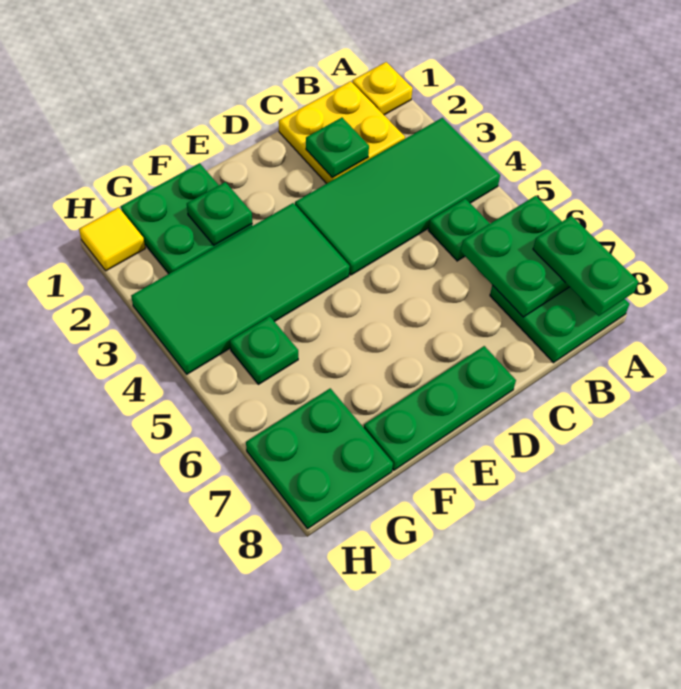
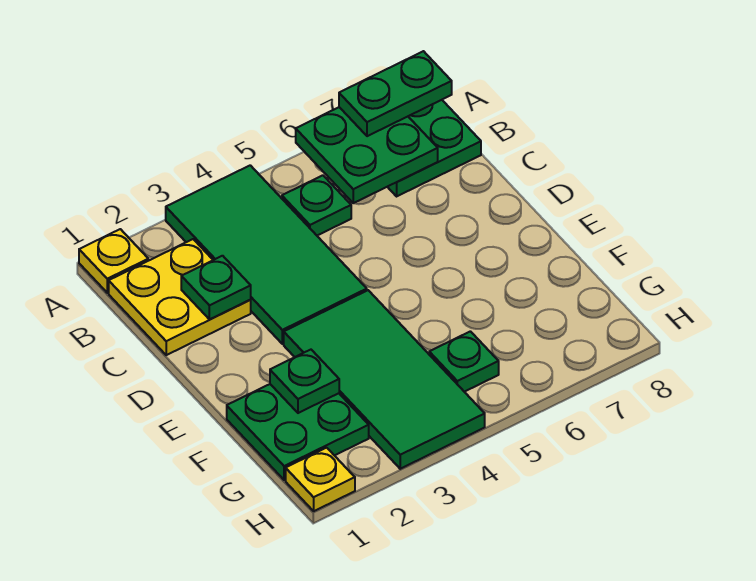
green plate D8:F8 level 1 -> none
green plate G7:H8 level 1 -> none
yellow tile H1 level 1 -> yellow plate H1 level 1

